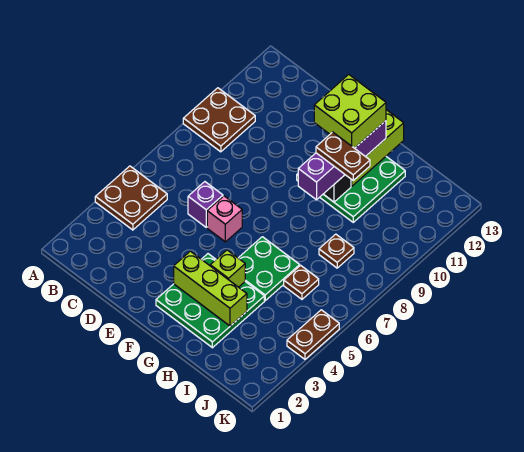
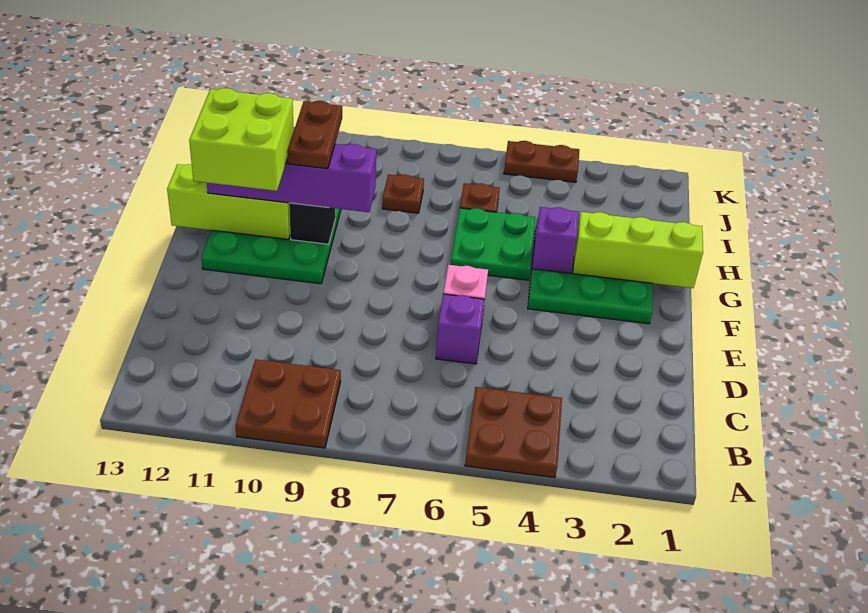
lime brick F3:H3 level 2 -> lime brick G1:G3 level 2
lime brick G4 level 2 -> purple brick G4 level 2

